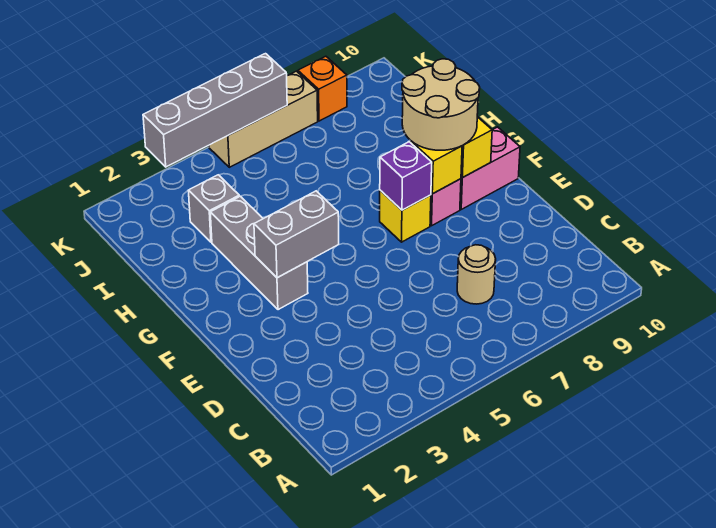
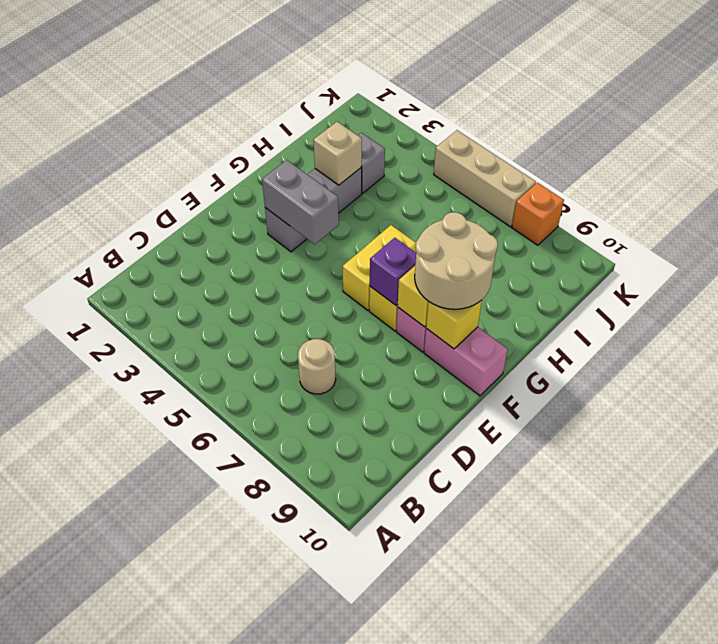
none -> yellow brick F6:G6 level 1
none -> tan brick H3 level 2
grey brick K3:K6 level 2 -> none

